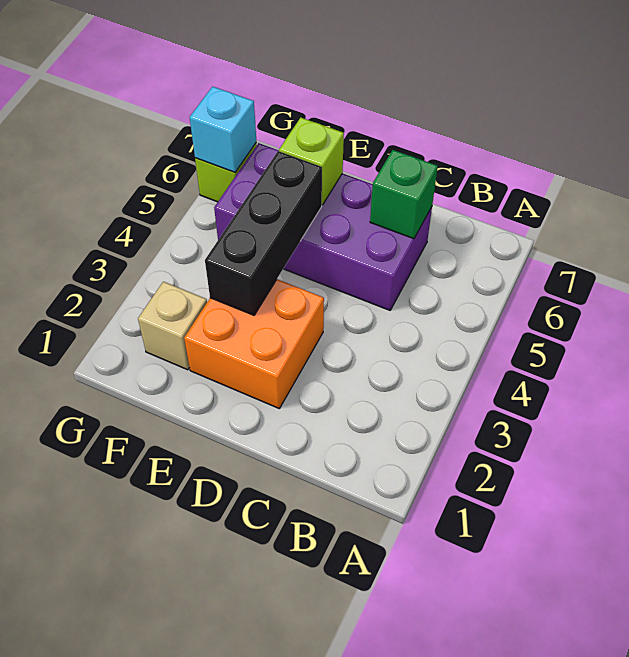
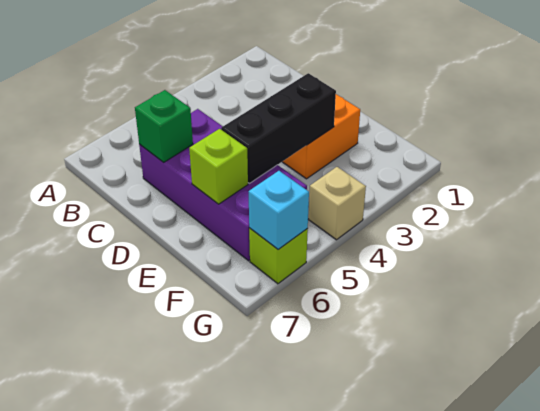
tan brick F2 level 1 -> tan brick G4 level 1

